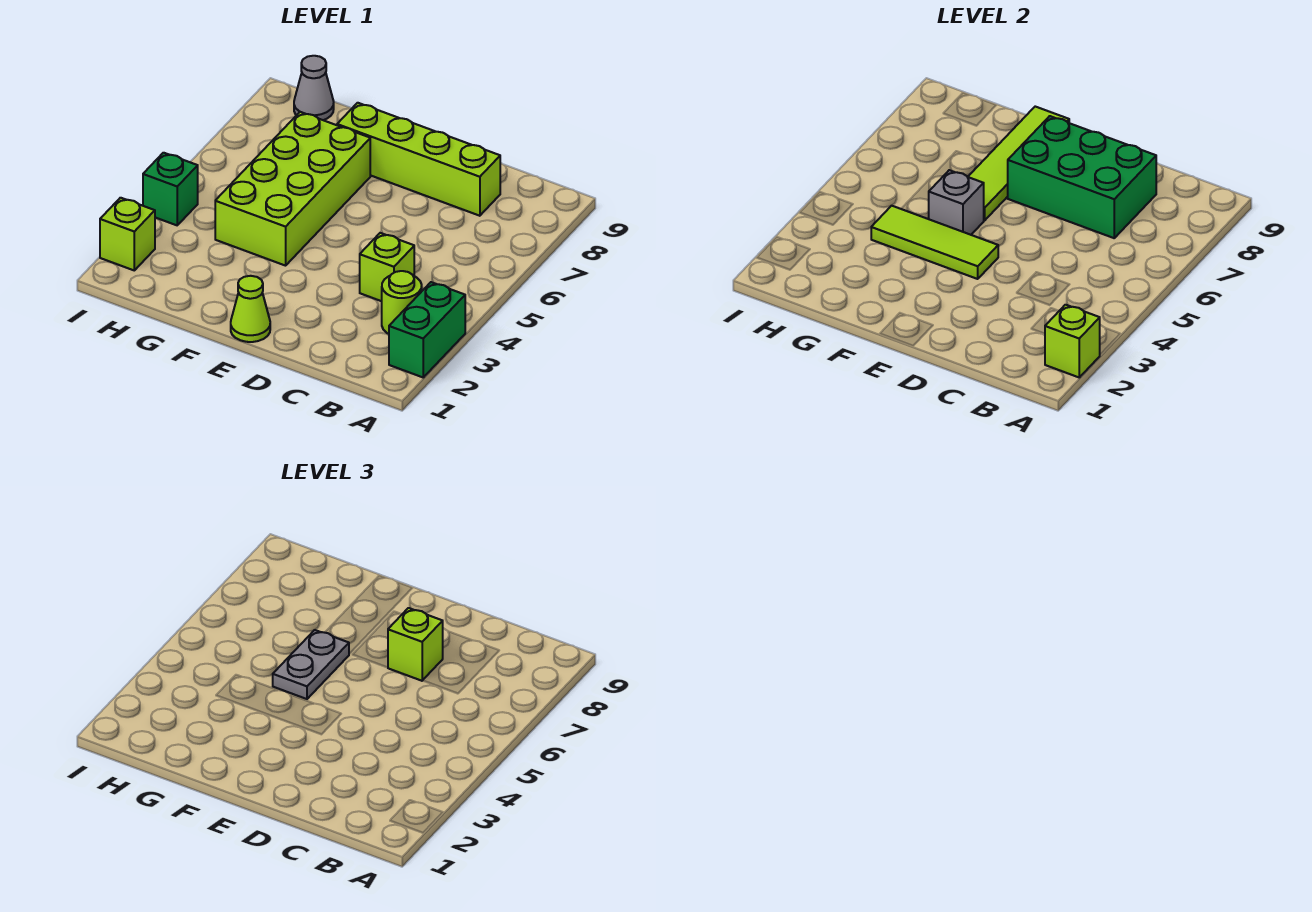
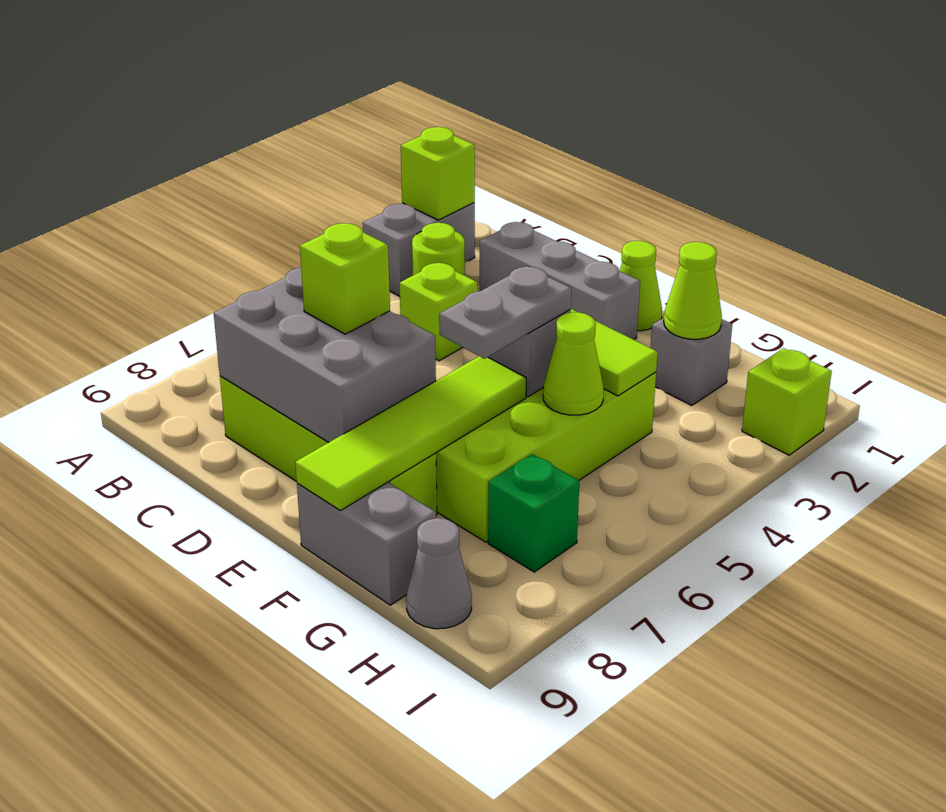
green brick A2:A3 level 1 -> grey brick A2:A3 level 1
none -> grey brick C2:E2 level 1
green brick C7:E8 level 2 -> grey brick C7:E8 level 2
none -> grey brick F9:G9 level 1
none -> grey brick G2 level 1
none -> lime cone G2 level 2
none -> lime cone G5 level 2
green brick I4 level 1 -> green brick H7 level 1

